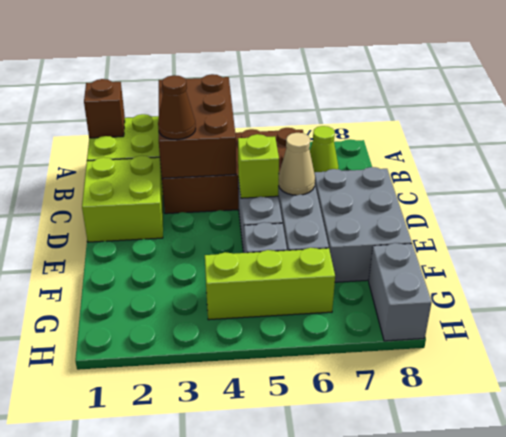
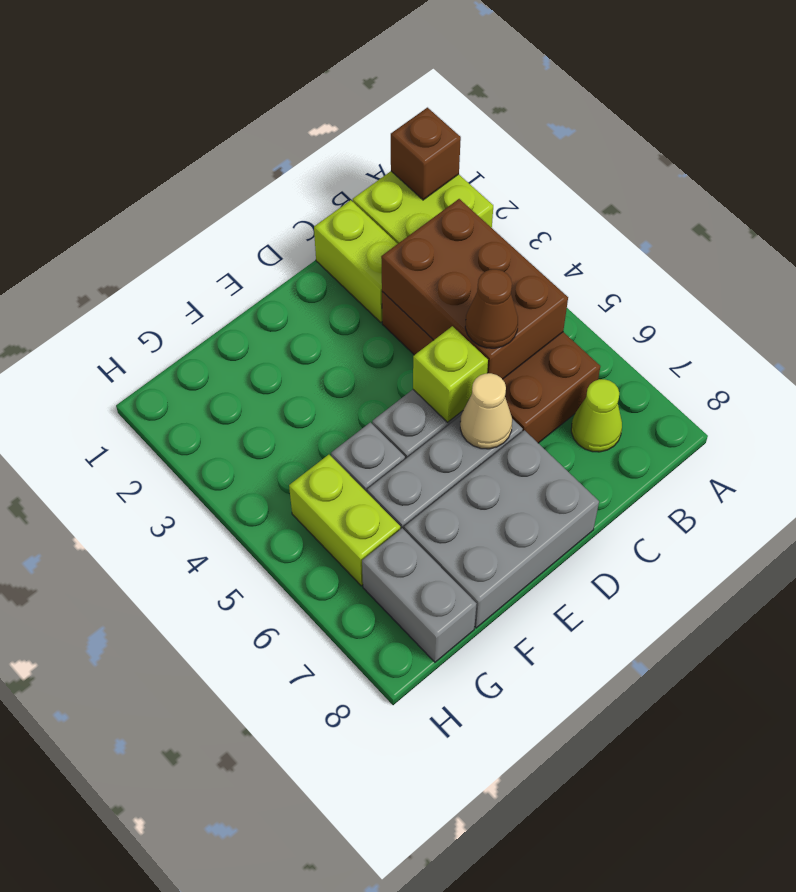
brown brick A3:C4 level 2 -> brown brick B3:C5 level 2
lime brick C1:D2 level 1 -> lime brick C1:C2 level 1
brown cone C3 level 3 -> brown cone C5 level 3
lime brick G4:G6 level 1 -> lime brick G5:G6 level 1
grey brick G8:H8 level 1 -> grey brick G7:G8 level 1

